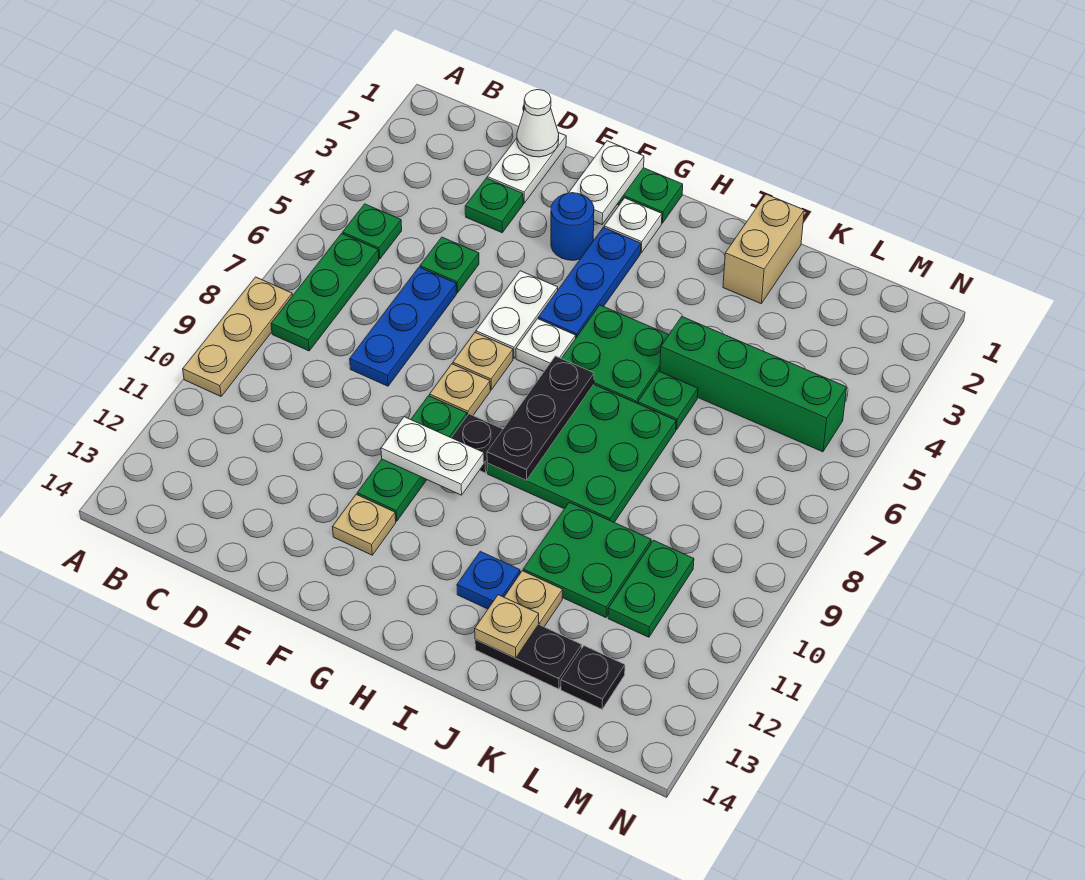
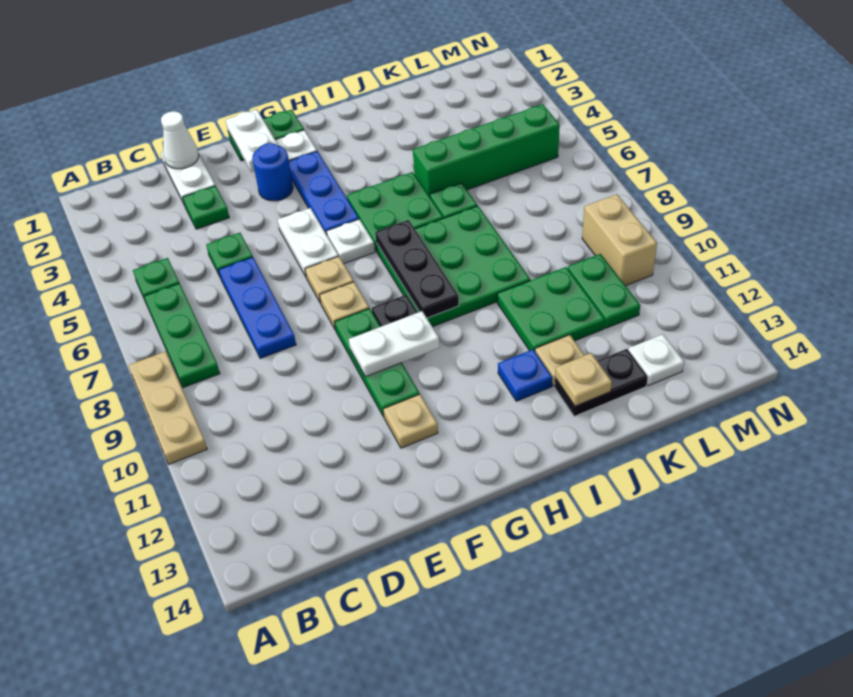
tan brick J1:J2 level 1 -> tan brick M9:M10 level 1
black plate L13 level 1 -> white plate L13 level 1

